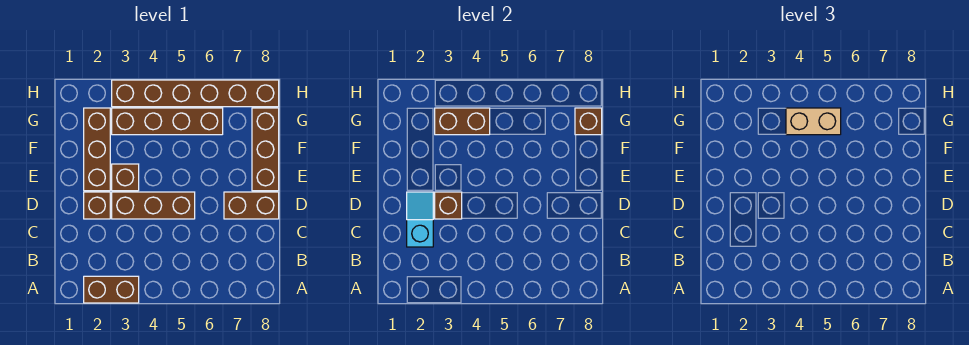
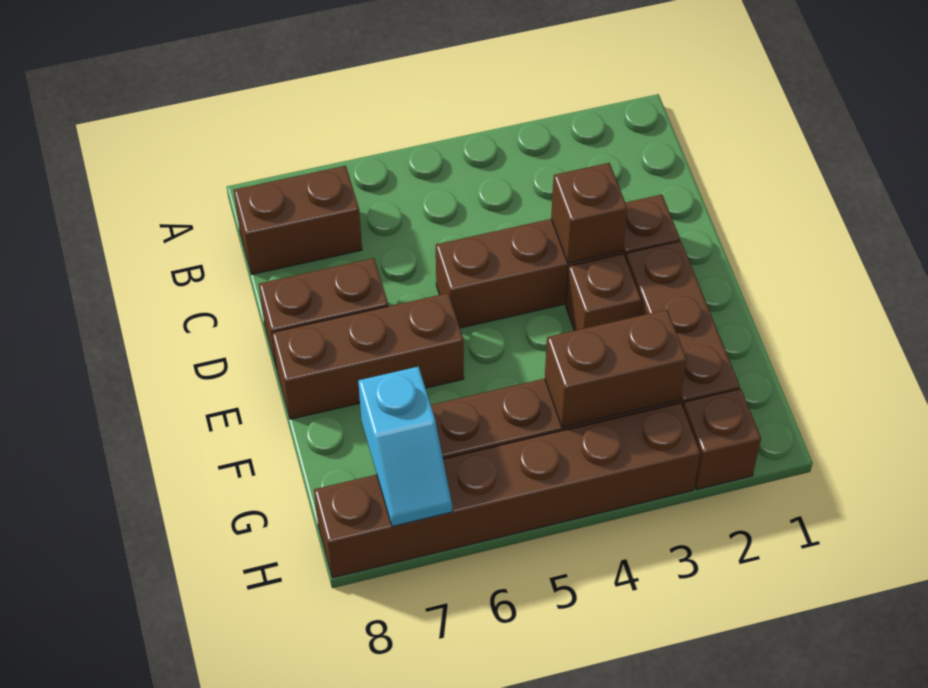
brown brick A2:A3 level 1 -> brown brick B7:B8 level 1
cyan slope C2:D2 level 2 top C -> cyan slope G7:H7 level 2 top G
brown brick E8:G8 level 1 -> brown brick E6:E8 level 1
tan brick G4:G5 level 3 -> none
brown brick G8 level 2 -> brown brick H2 level 1

